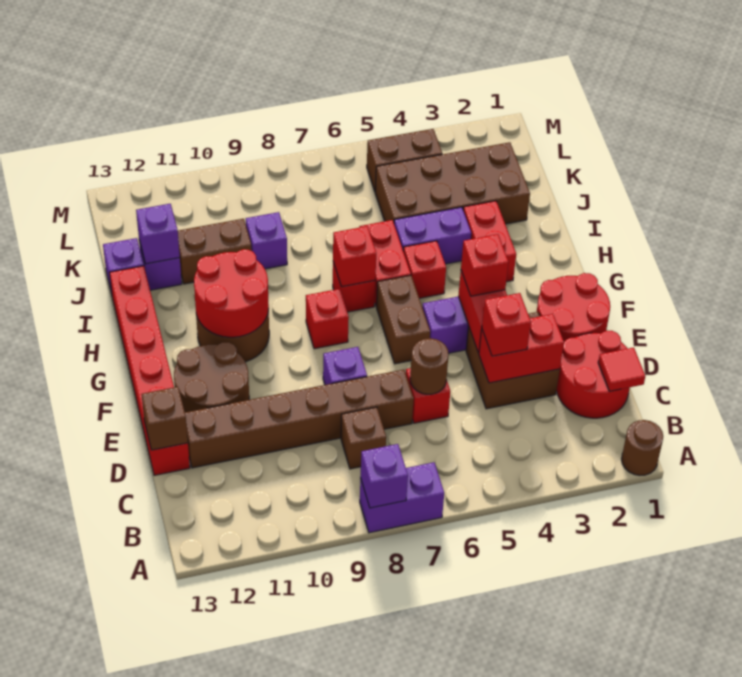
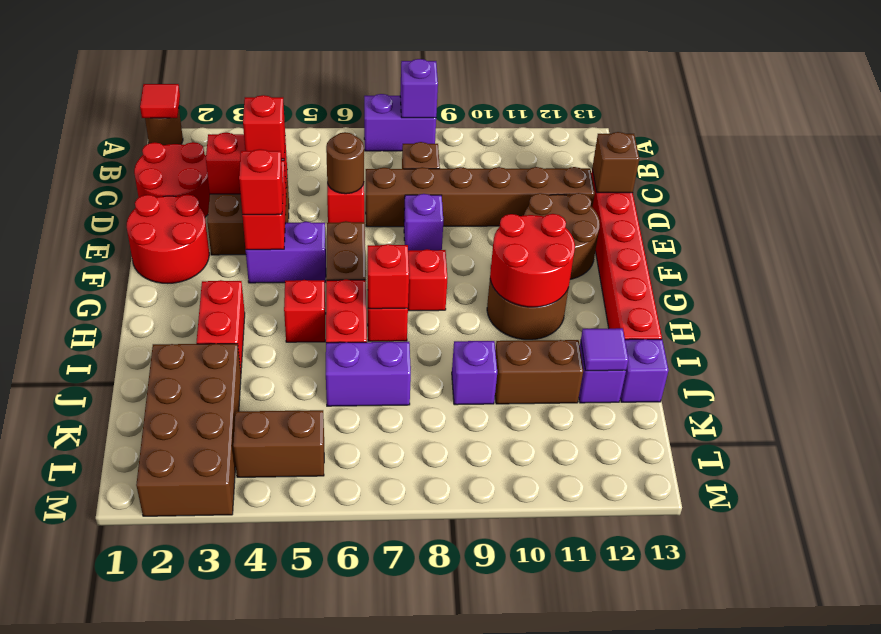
red tile C1 level 2 -> red tile A1 level 2
purple brick I4:I5 level 1 -> purple brick J6:J7 level 1
brown brick J2:K5 level 1 -> brown brick J2:M3 level 1
purple brick J12 level 2 -> purple tile J12 level 2

